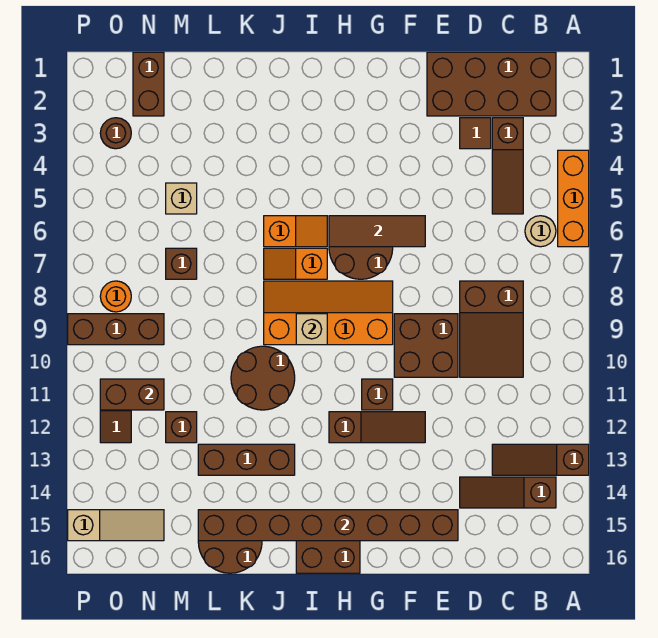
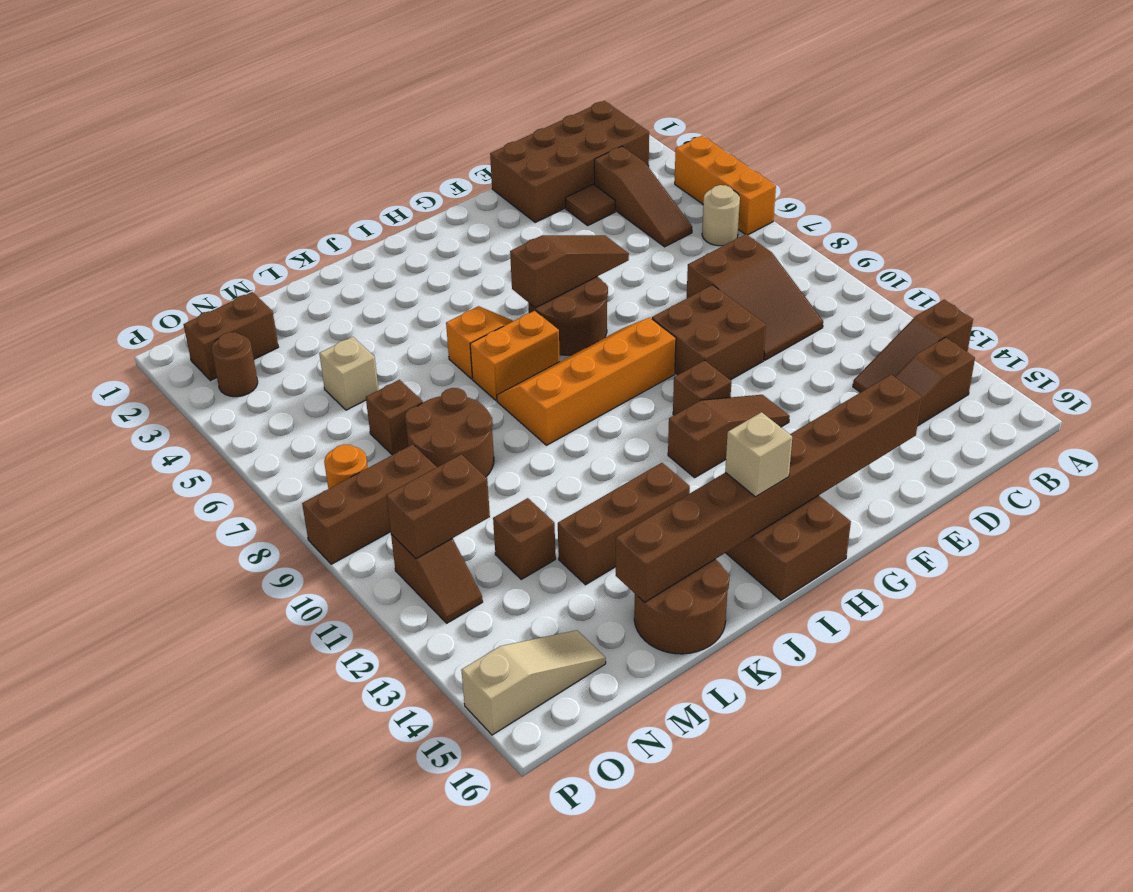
brown tile F6:H6 level 2 -> brown slope F6:H6 level 2 top H
orange slope I7:J7 level 1 top I -> orange brick I7:J7 level 1
tan brick I9 level 2 -> tan brick I15 level 3
brown round brick J10:K11 level 1 -> brown round brick L8:M9 level 1
brown brick N1:N2 level 1 -> brown brick N2:O2 level 1

